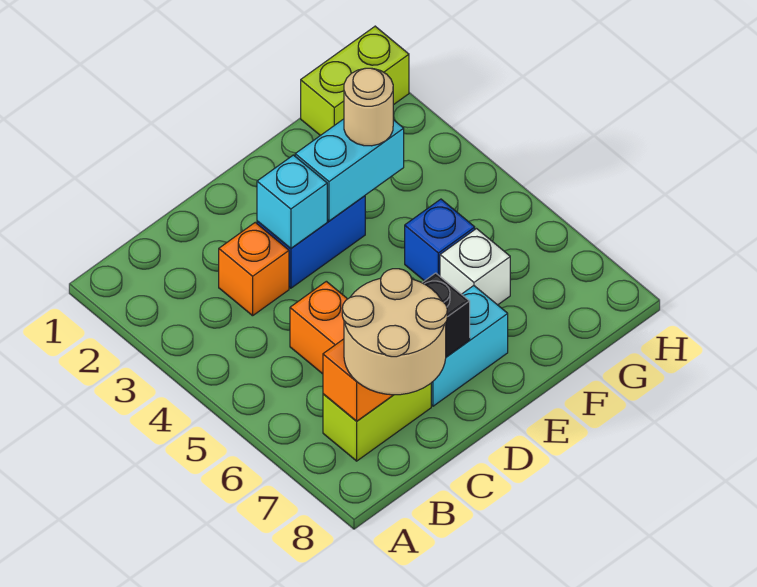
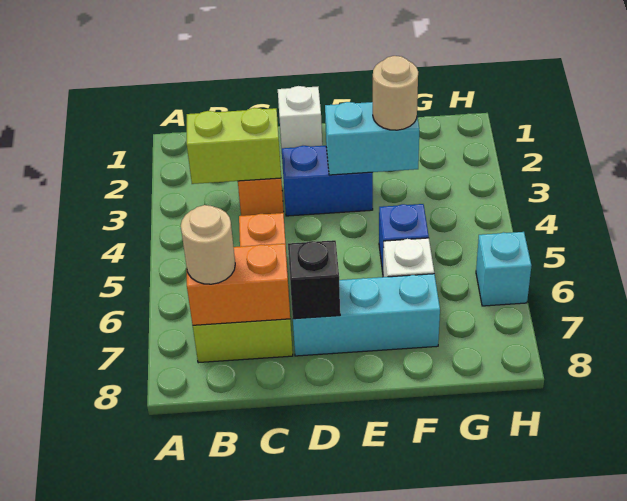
tan round brick B7:C8 level 3 -> tan round brick B7 level 3
none -> white brick D1 level 1
cyan brick D3 level 2 -> cyan brick H6 level 1
cyan brick D7:E7 level 1 -> cyan brick D7:F7 level 1
lime brick G1:H1 level 1 -> lime brick B3:C3 level 2

